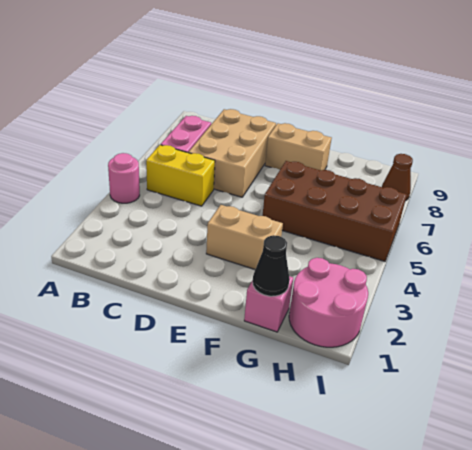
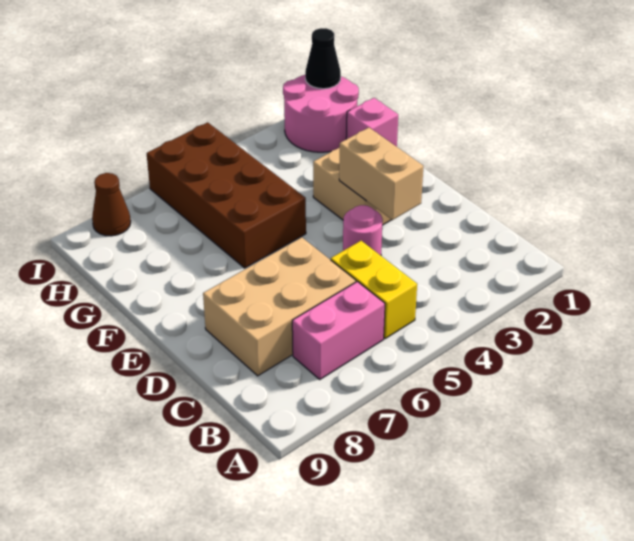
pink round brick A4 level 1 -> pink round brick D4 level 1
tan brick E8:F8 level 1 -> tan brick D3:E3 level 2
black cone G1 level 2 -> black cone I1 level 2

